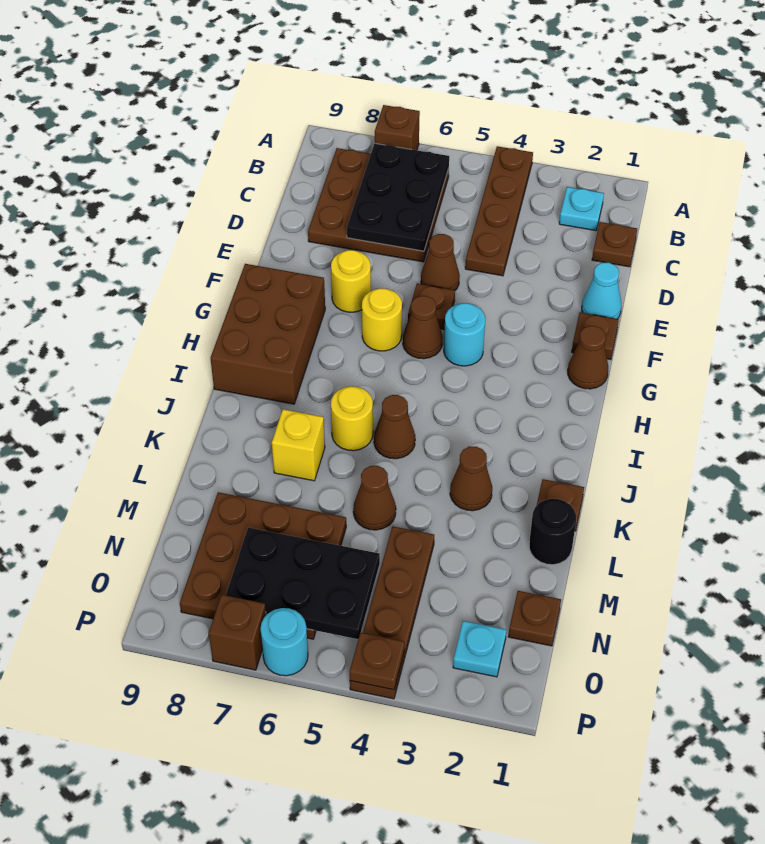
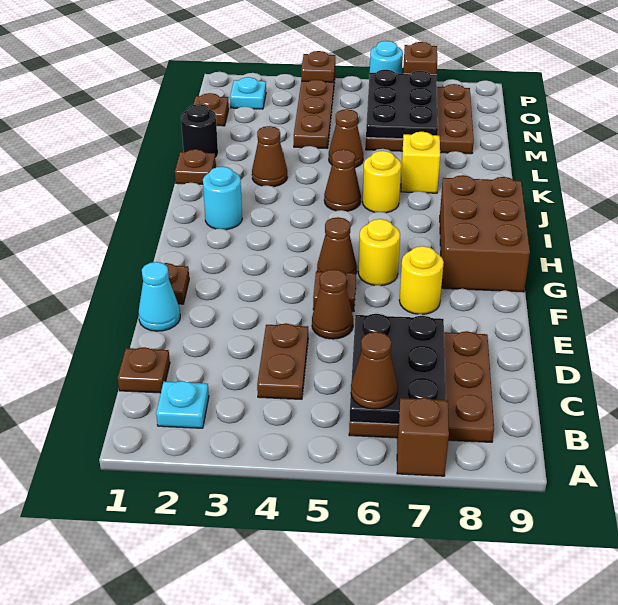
brown plate A4:D4 level 1 -> brown plate C4:D4 level 1
brown cone G1 level 1 -> brown cone B6 level 3
cyan round brick G4 level 1 -> cyan round brick I2 level 1
black plate N5:O7 level 2 -> black plate M6:O7 level 2

